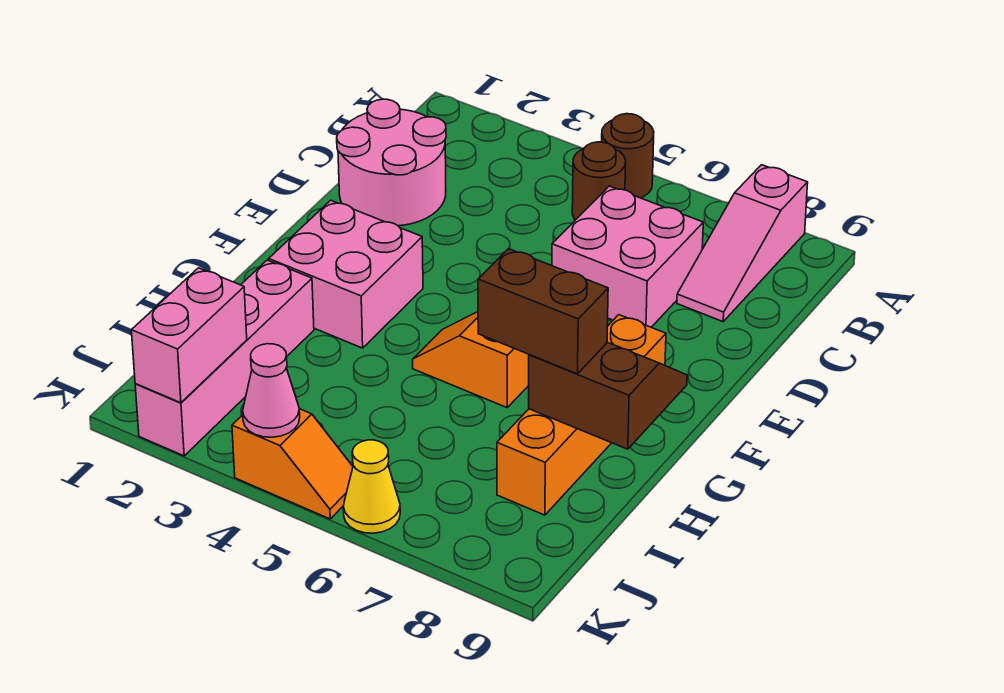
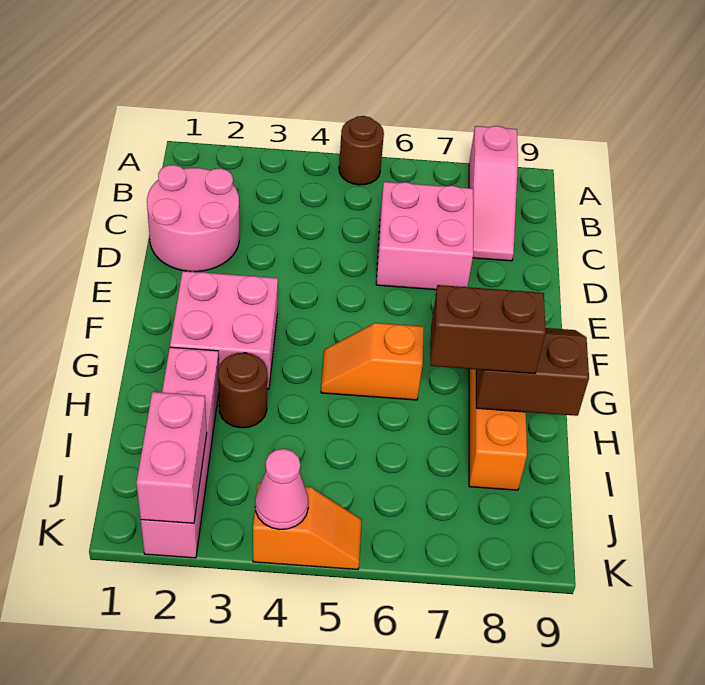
brown round brick B5 level 1 -> brown round brick H3 level 1
yellow cone K6 level 1 -> none

